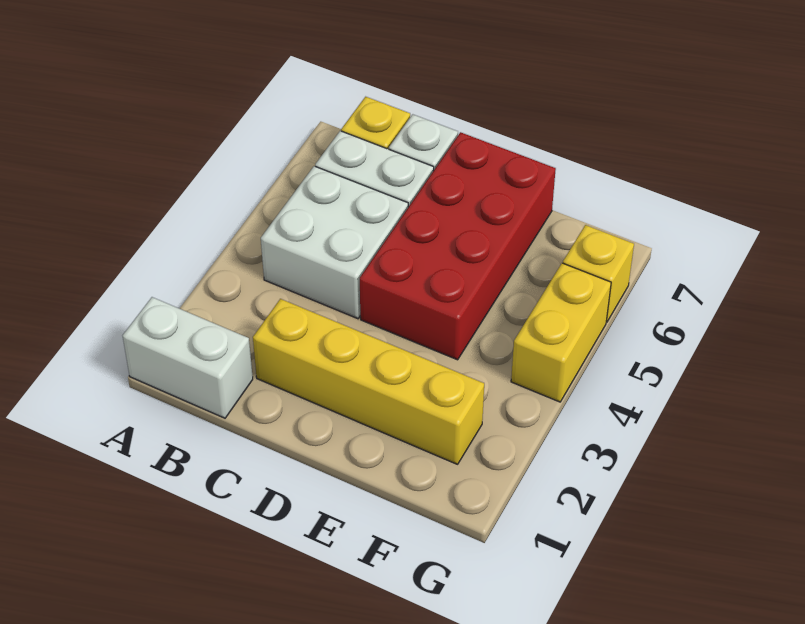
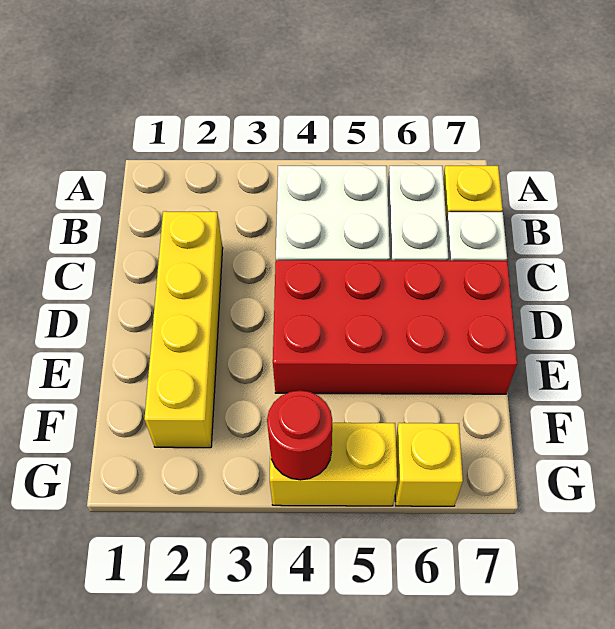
white brick A1:B1 level 1 -> none
none -> red round brick G4 level 2

